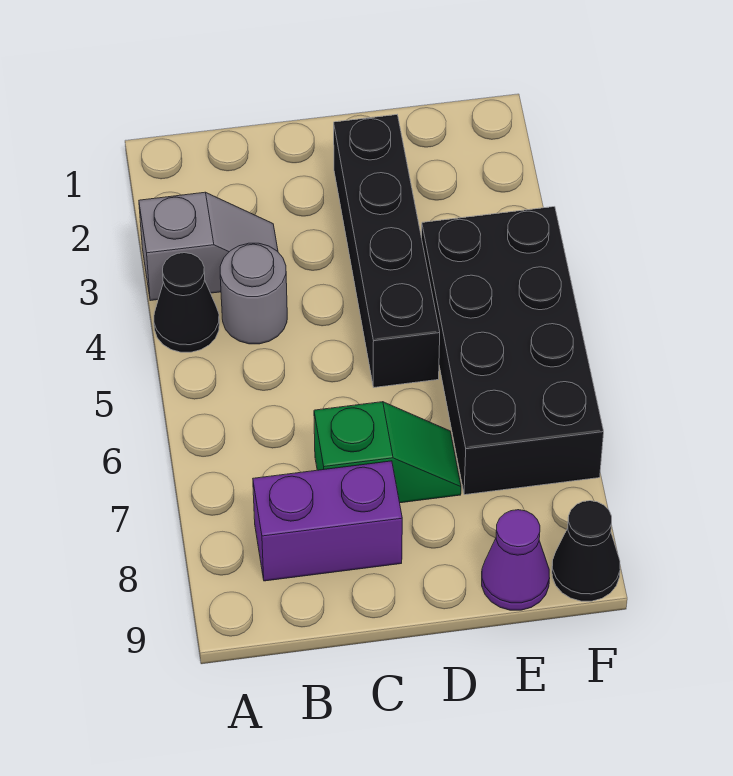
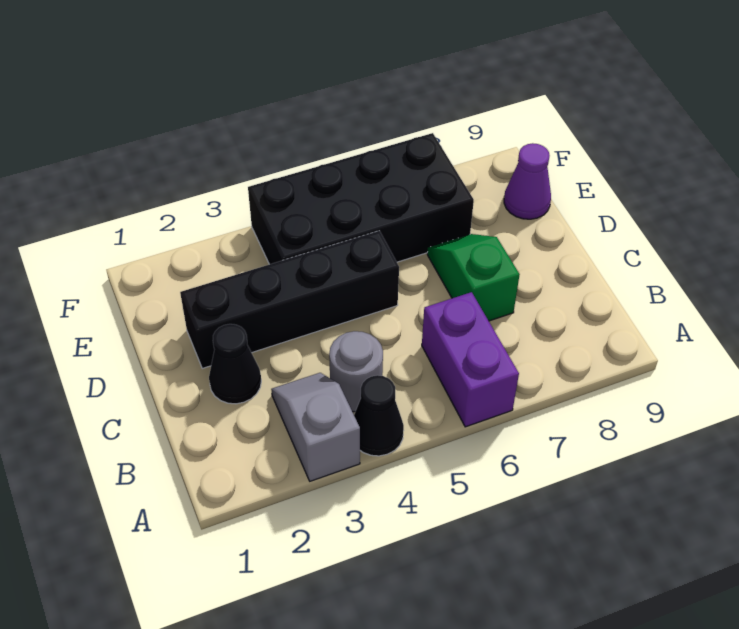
purple brick B8:C8 level 1 -> purple brick A6:B6 level 1
black cone F9 level 1 -> black cone C2 level 1

